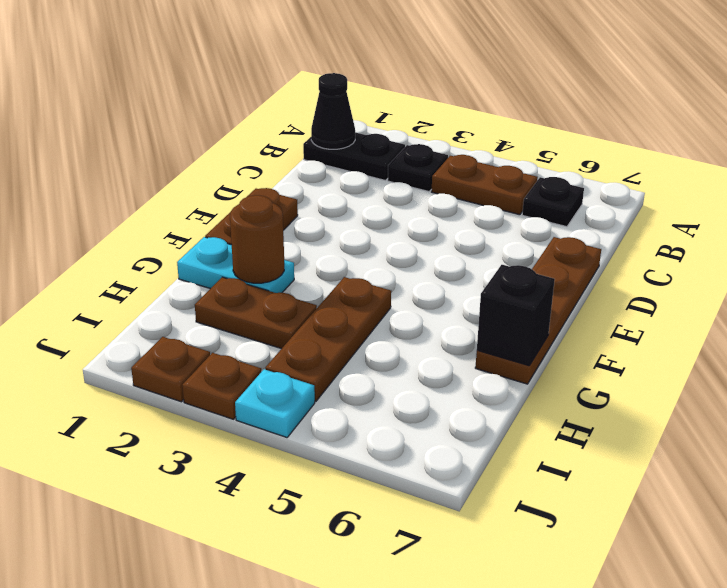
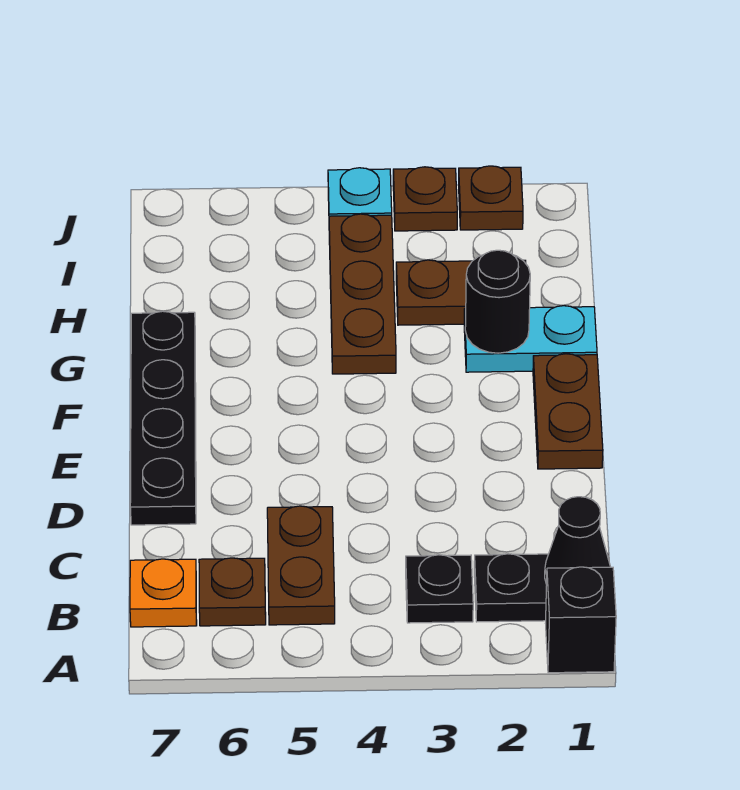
brown plate B4:B5 level 1 -> brown plate B5:C5 level 1
black plate B6 level 1 -> brown plate B6 level 1
none -> orange plate B7 level 1
brown plate D7:G7 level 1 -> black plate D7:G7 level 1
brown round brick G2 level 2 -> black round brick G2 level 2
black brick G7 level 2 -> black brick A1 level 1

